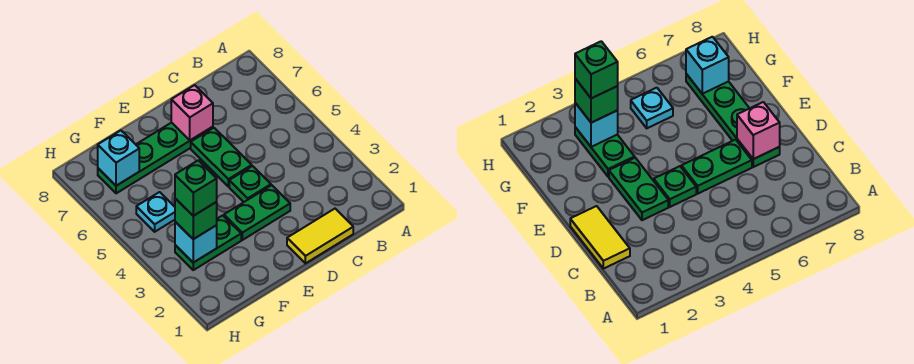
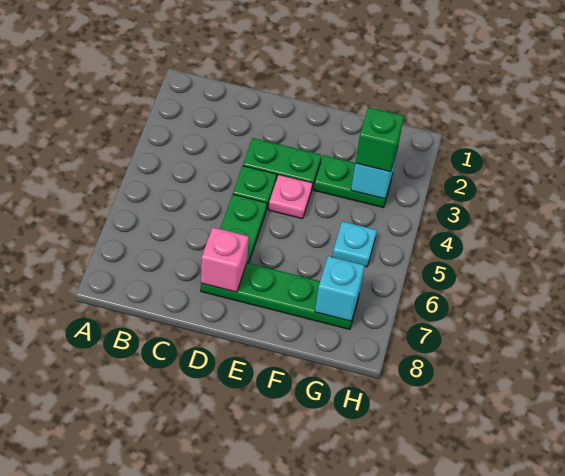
yellow tile C1:D1 level 1 -> none
none -> pink plate E4 level 1
green brick G3 level 4 -> none

